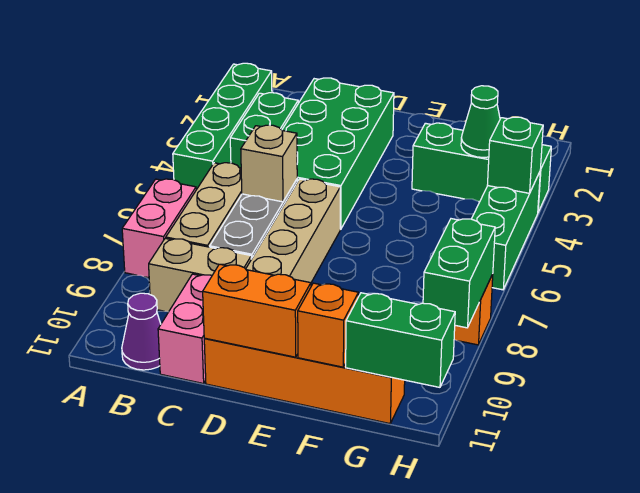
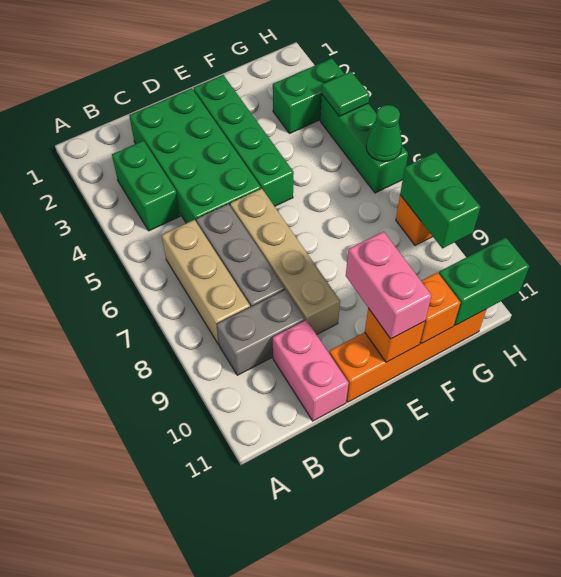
green brick A2:A5 level 1 -> green brick E2:E5 level 1
pink brick A7:A8 level 1 -> pink brick E10:E11 level 3
tan brick B9:C9 level 1 -> grey brick B9:C9 level 1
purple cone B11 level 1 -> none
tan brick C6 level 2 -> none
orange brick D11:E11 level 2 -> orange brick E11 level 2
green brick F3:H3 level 1 -> green brick G3:H3 level 1
green cone G3 level 2 -> green cone H6 level 2
green brick H4 level 2 -> green tile H4 level 2

